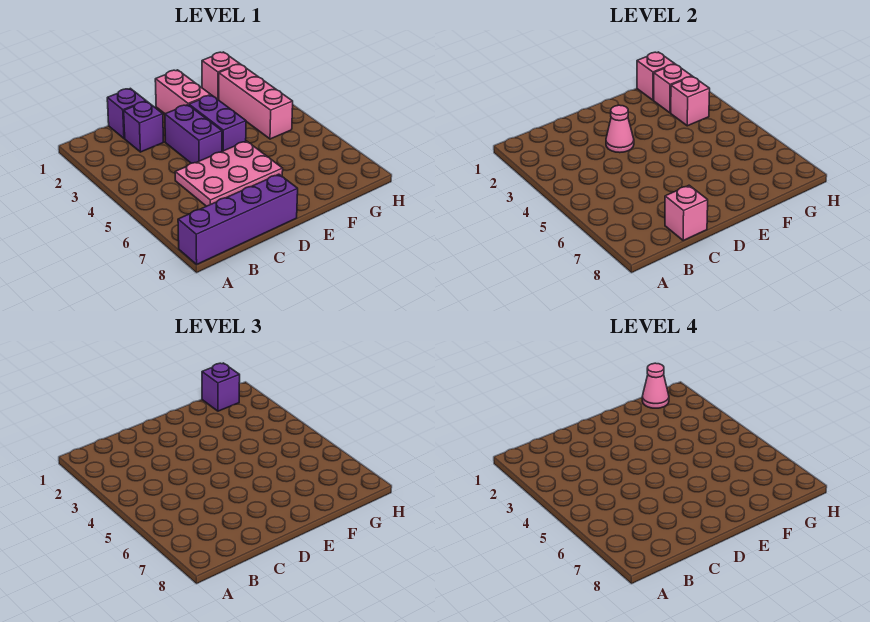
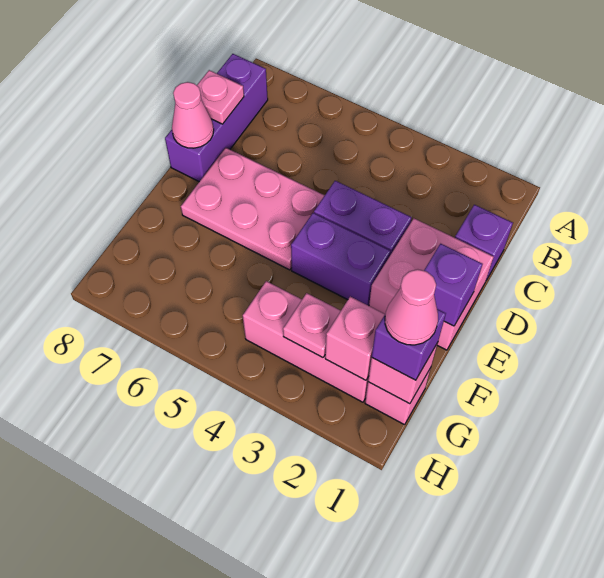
purple brick A8:D8 level 1 -> purple brick B8:D8 level 1
purple brick C2 level 1 -> purple brick E1 level 2
pink plate C5:E6 level 1 -> pink plate D5:E7 level 1
pink brick C8 level 2 -> pink plate C8 level 2
pink cone D3 level 2 -> pink cone D8 level 2
pink brick E1:E2 level 1 -> pink brick D1:E2 level 1
pink brick G3 level 2 -> pink plate G3 level 2

